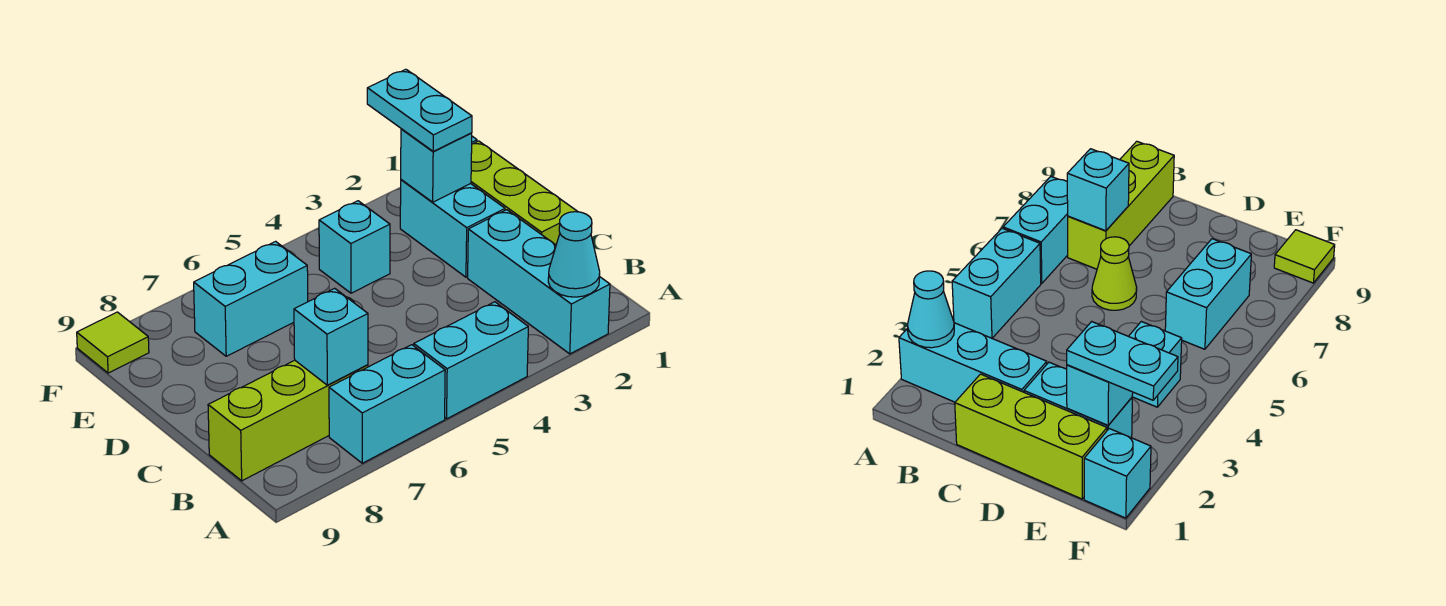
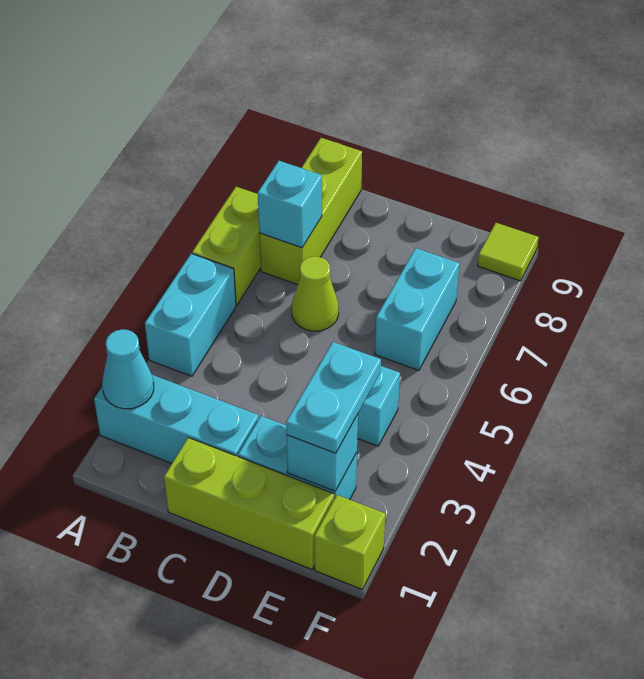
cyan brick A6:A7 level 1 -> lime brick A6:A7 level 1
cyan plate E2:F2 level 3 -> cyan plate E2:E3 level 3
cyan brick F1 level 1 -> lime brick F1 level 1

